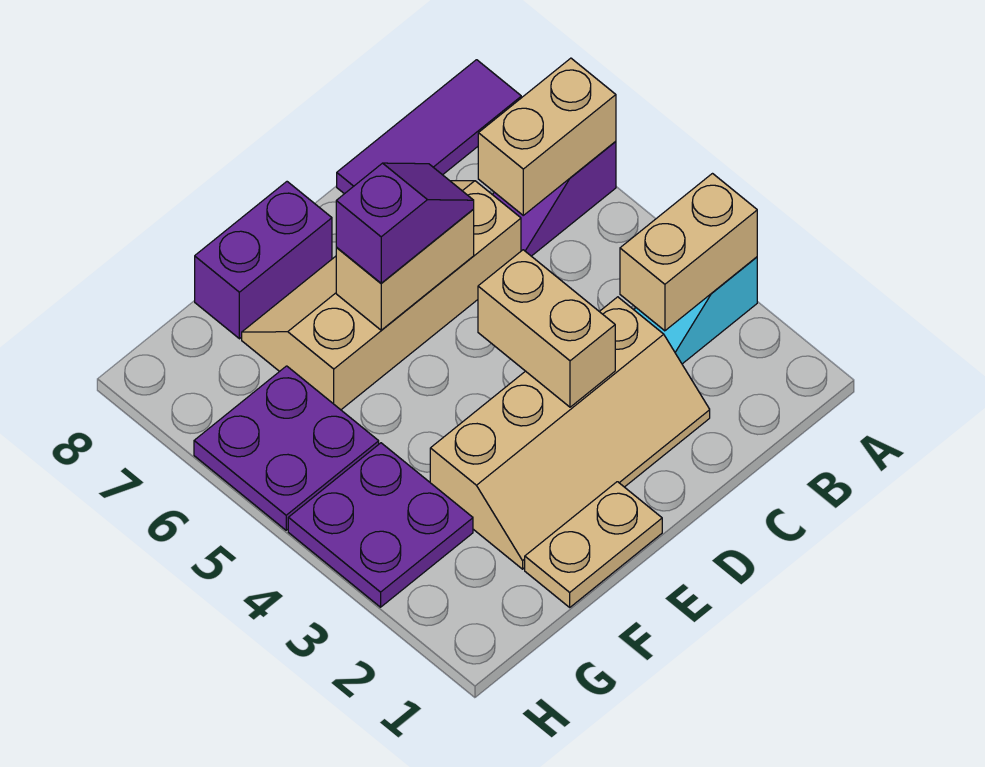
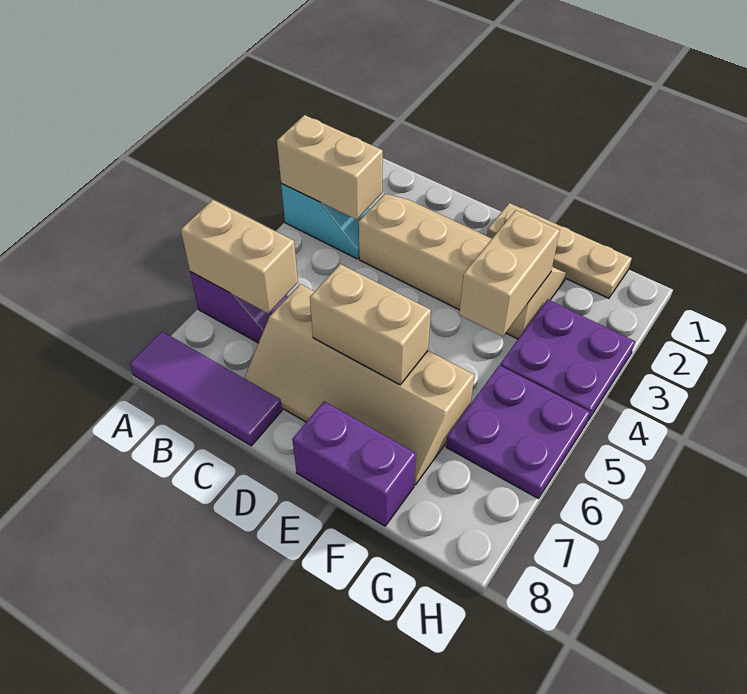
tan brick D3:D4 level 2 -> tan brick F3:F4 level 2
purple slope D6:E6 level 3 top E -> none
tan plate E1:F1 level 1 -> tan plate E1:G1 level 1

